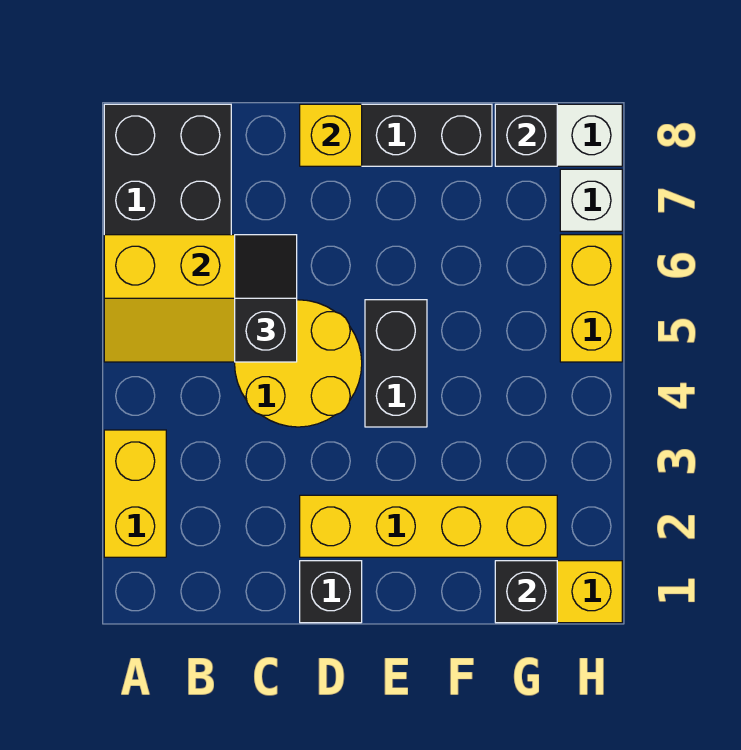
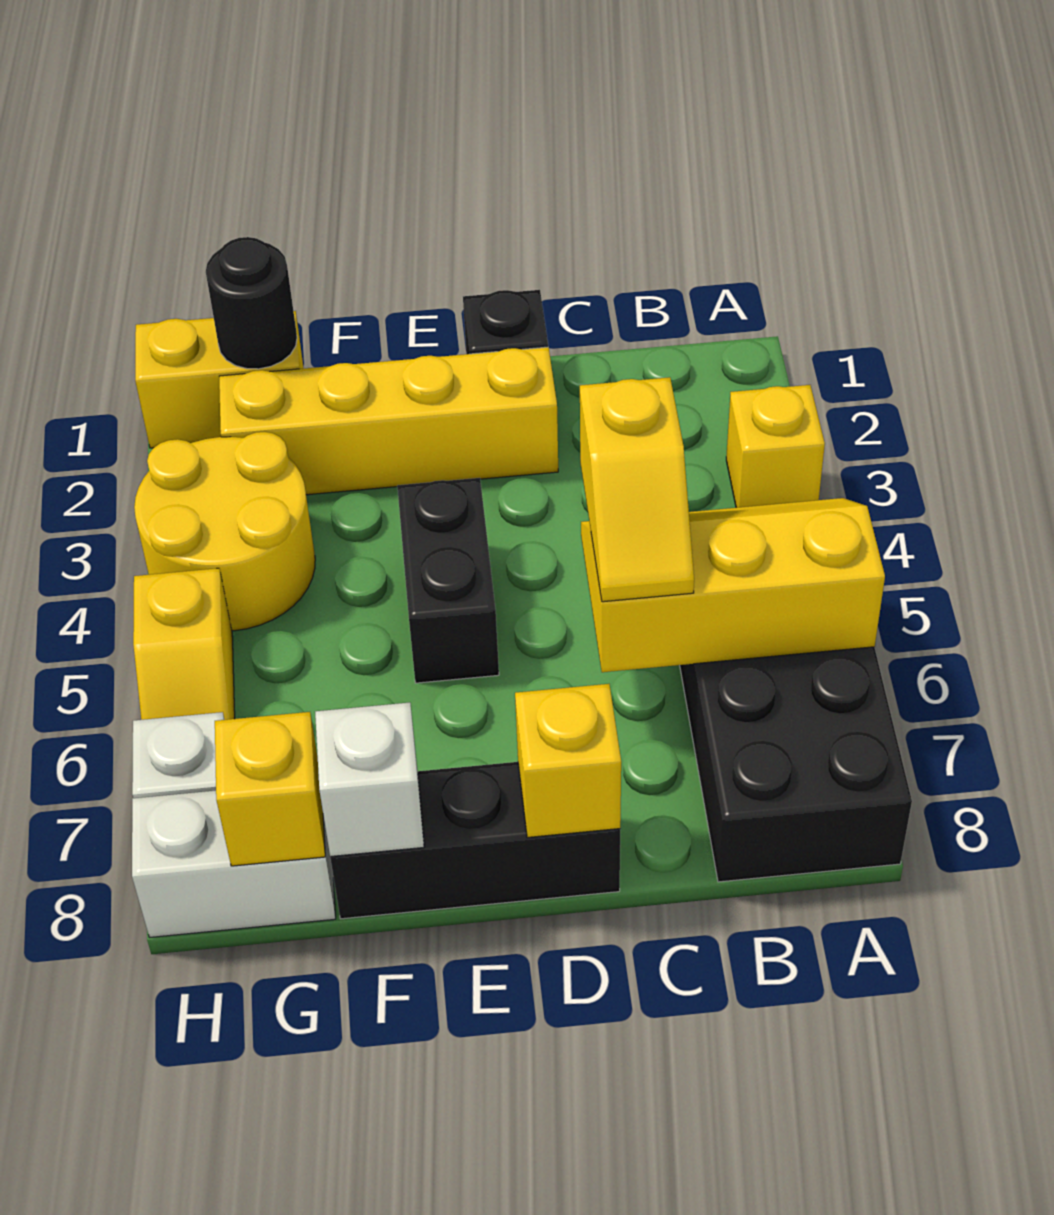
yellow brick A2:A3 level 1 -> yellow brick A3 level 1
yellow round brick C4:D5 level 1 -> yellow round brick G3:H4 level 1
black slope C5:C6 level 3 top 5 -> yellow slope C5:C6 level 3 top 5
none -> white brick F8 level 2
black brick G1 level 2 -> black round brick G1 level 2
black brick G8 level 2 -> yellow brick G8 level 2
yellow brick H5:H6 level 1 -> yellow slope H5:H6 level 1 top 5

